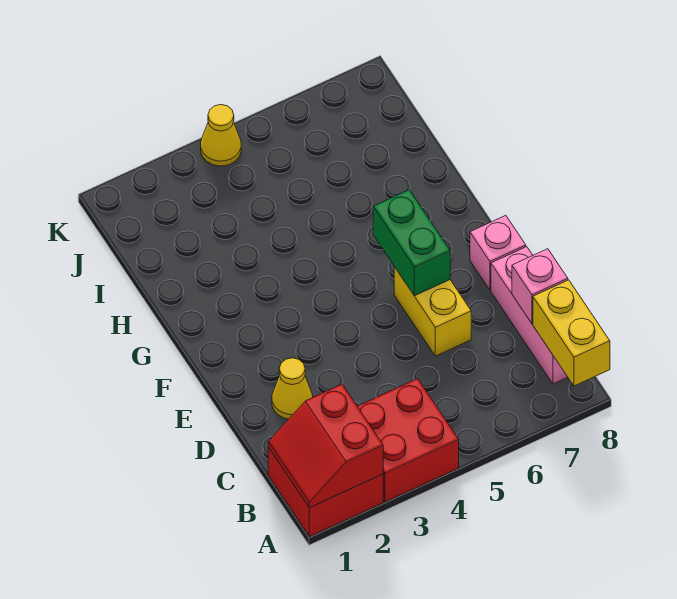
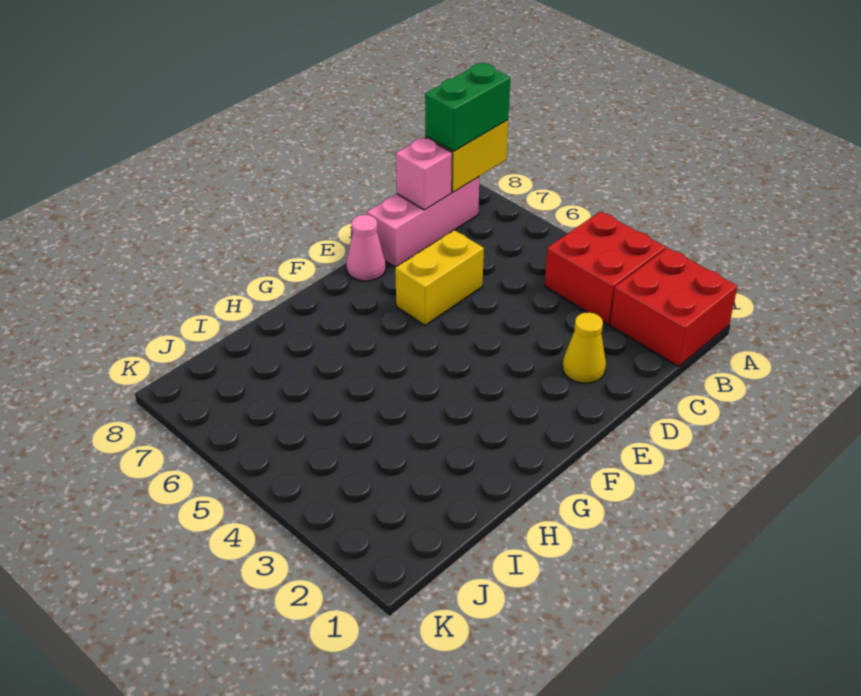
red slope A1:B2 level 2 top 2 -> none
green brick E6:F6 level 2 -> green brick A8:B8 level 3
pink brick E8 level 1 -> pink cone E8 level 1
yellow cone K4 level 1 -> none

